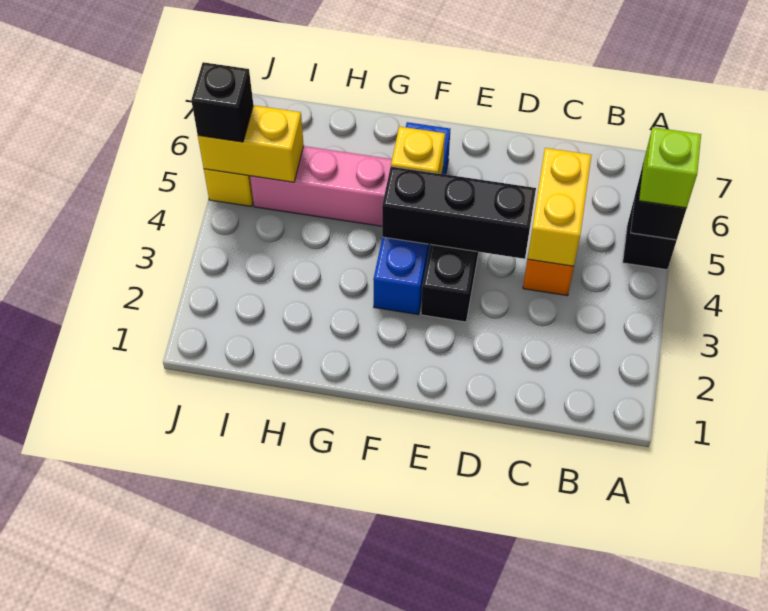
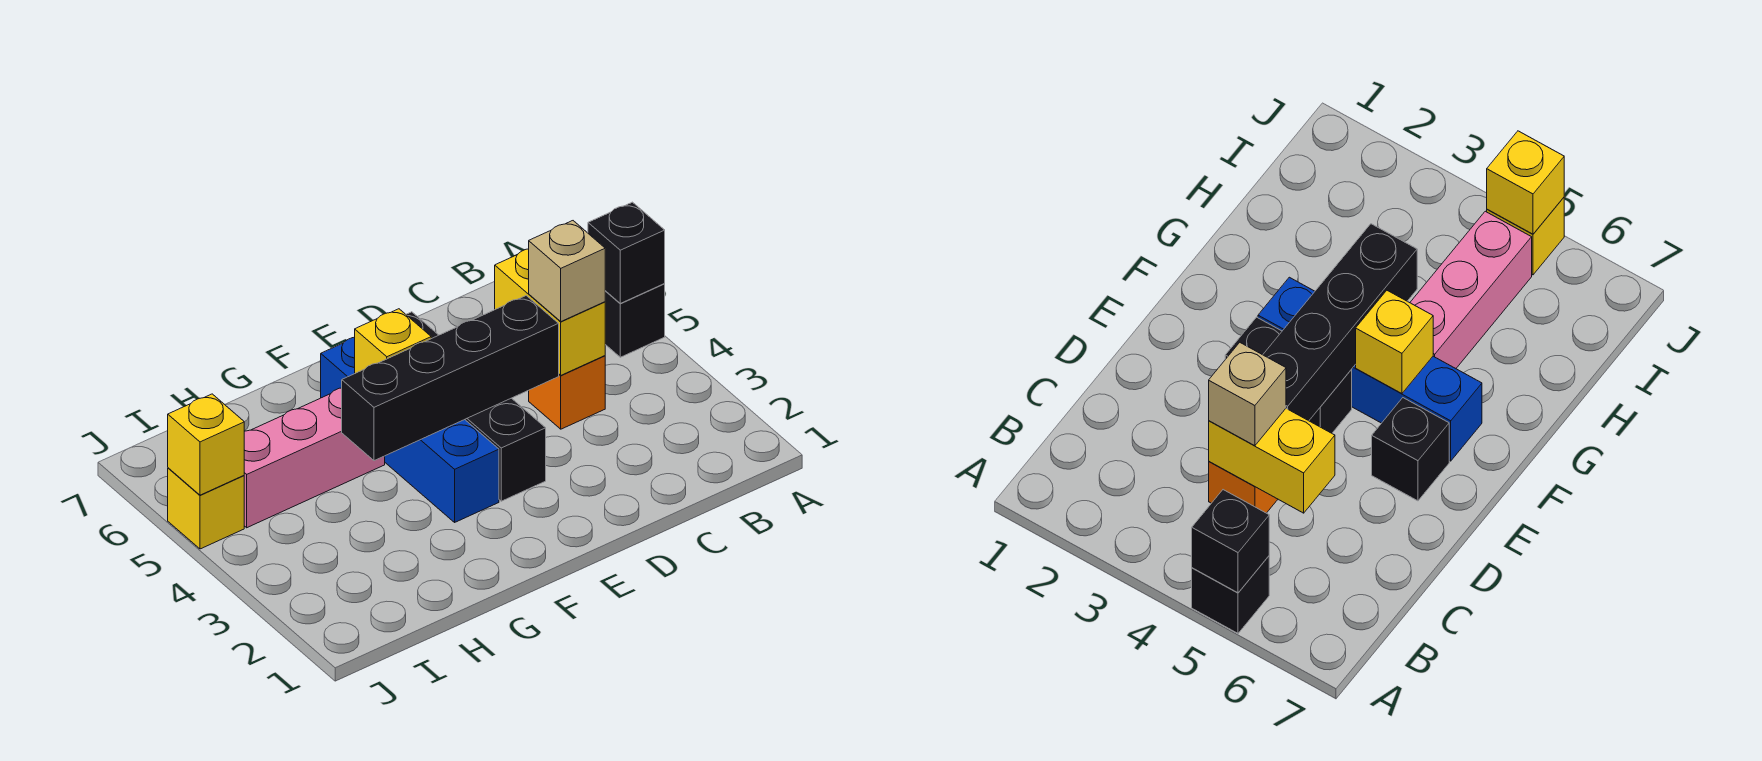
lime brick A5 level 3 -> none
none -> tan brick C4 level 3
black brick D4:F4 level 2 -> black brick D4:G4 level 2
yellow brick I5:J5 level 2 -> yellow brick J5 level 2
black brick J5 level 3 -> black brick E6 level 1

